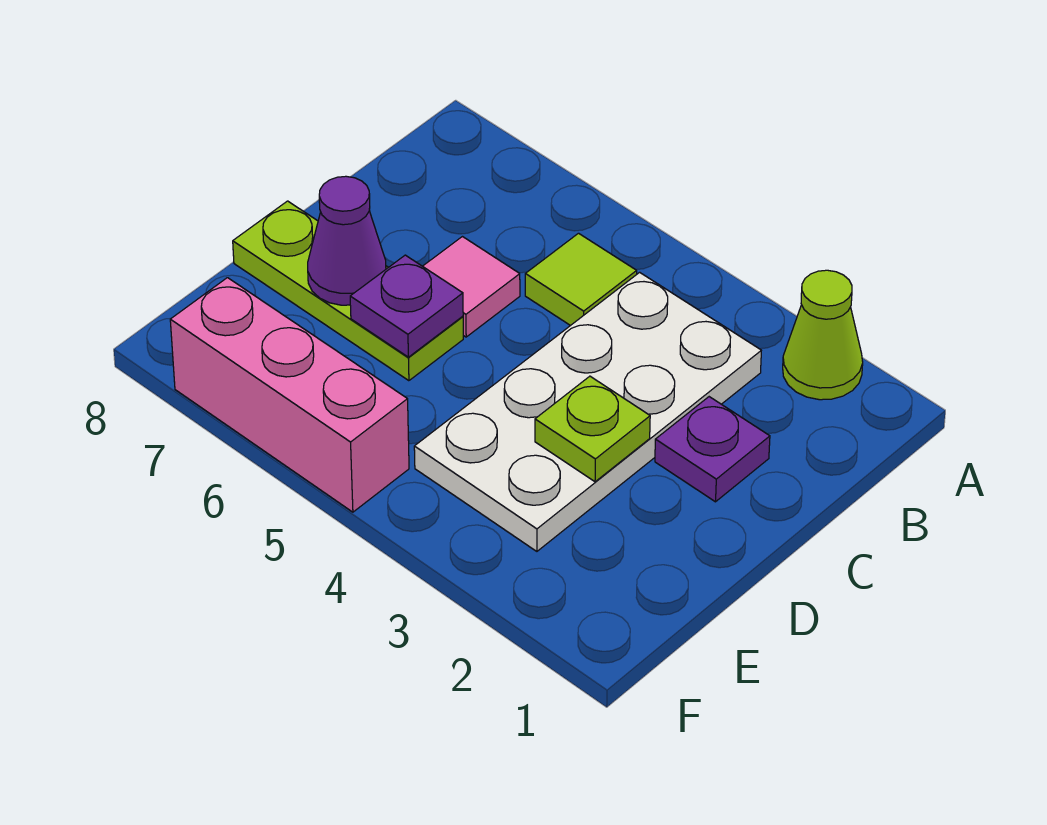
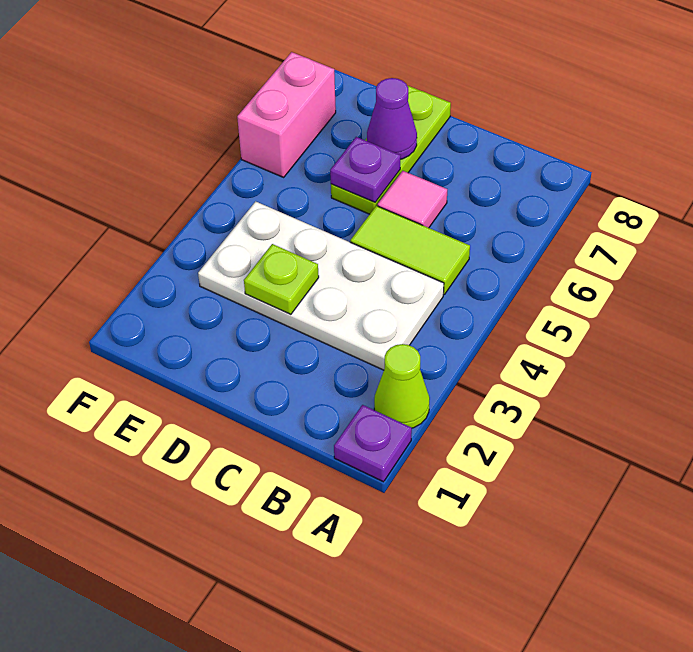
lime tile B5 level 1 -> lime tile B5:C5 level 1
purple plate C2 level 1 -> purple plate A1 level 1
pink brick F5:F7 level 1 -> pink brick F6:F7 level 1

